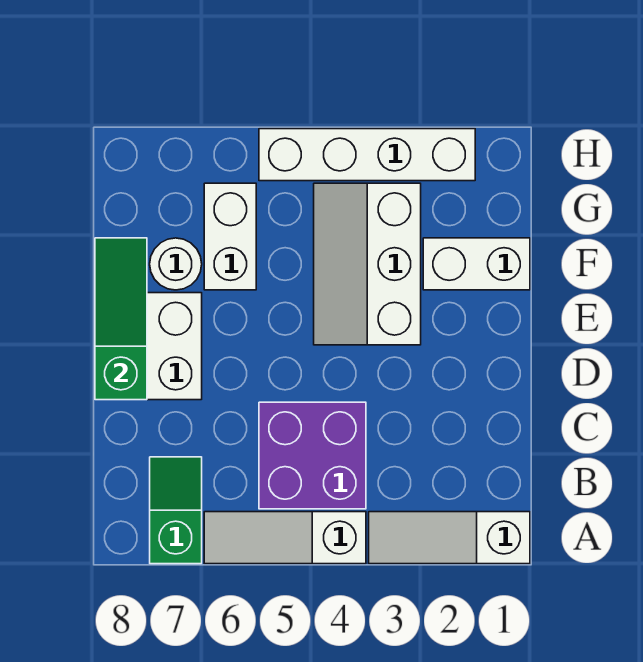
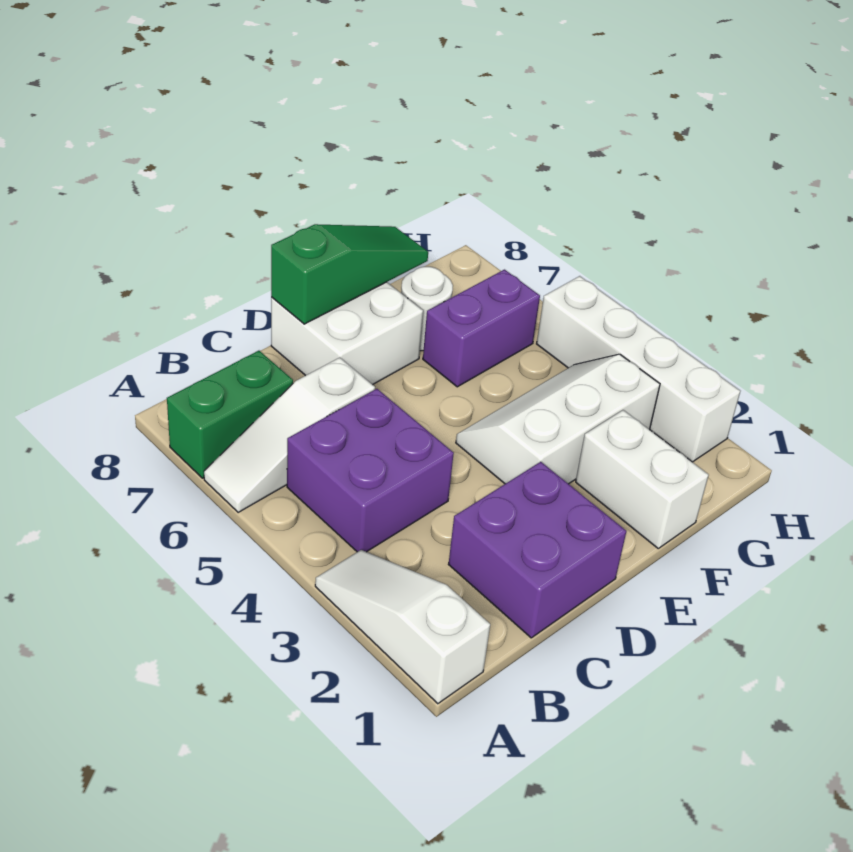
white slope A4:A6 level 1 top 4 -> white slope A6:C6 level 1 top C
green slope A7:B7 level 1 top A -> green brick A7:B7 level 1
none -> purple brick C1:D2 level 1
white brick F6:G6 level 1 -> purple brick F6:G6 level 1

